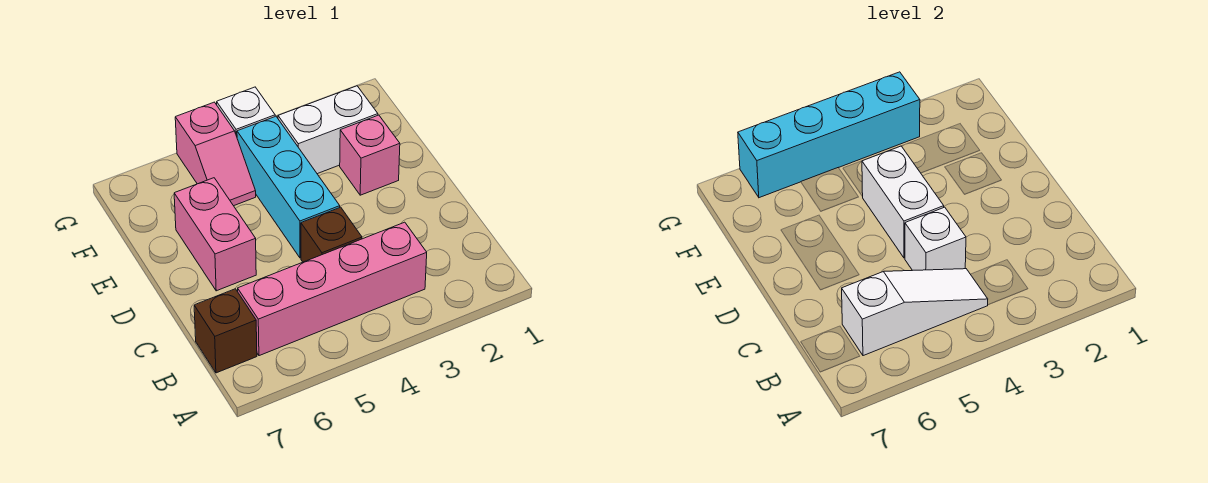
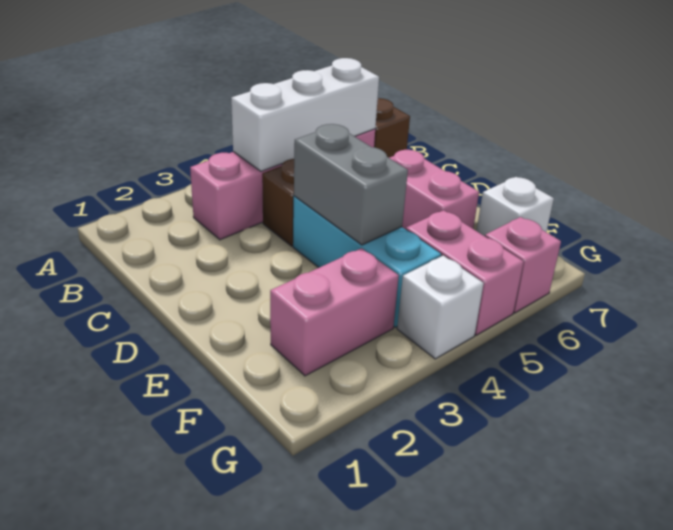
white slope B4:B6 level 2 top 6 -> white brick B4:B6 level 2
white brick C4 level 2 -> white brick F7 level 1
white brick D4:E4 level 2 -> grey brick D4:E4 level 2
pink brick E2 level 1 -> pink brick G6 level 1
white brick F2:F3 level 1 -> pink brick F2:F3 level 1
pink slope F5:G5 level 1 top G -> pink brick F5:G5 level 1
cyan brick G3:G6 level 2 -> none

